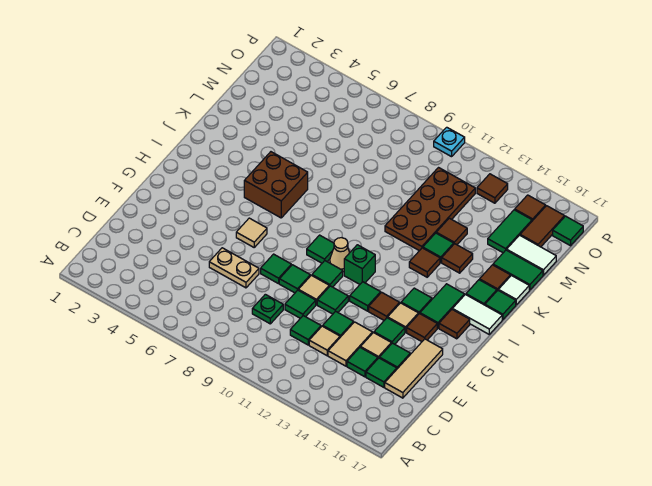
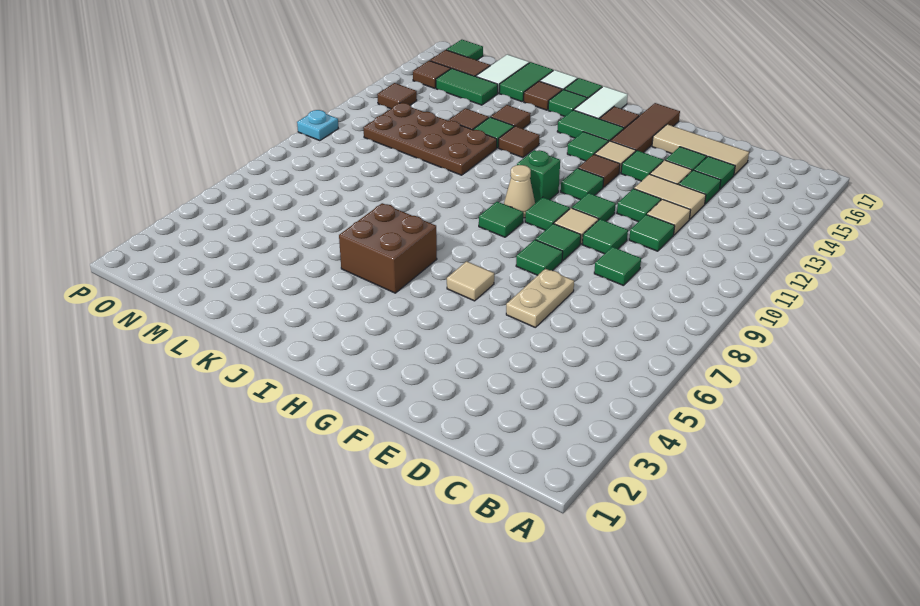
green plate D9 level 1 -> green tile D9 level 1
brown tile G15 level 1 -> brown tile G15:G17 level 1

